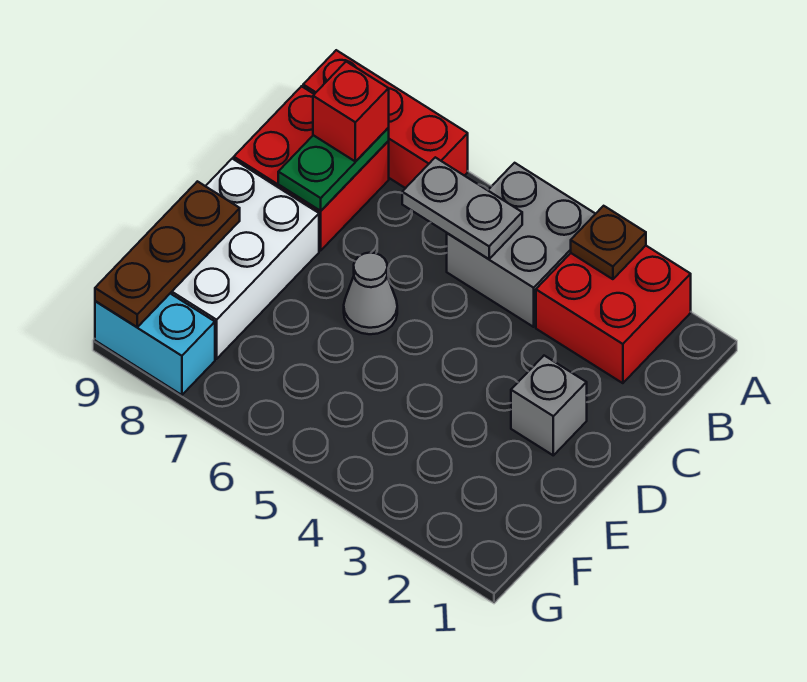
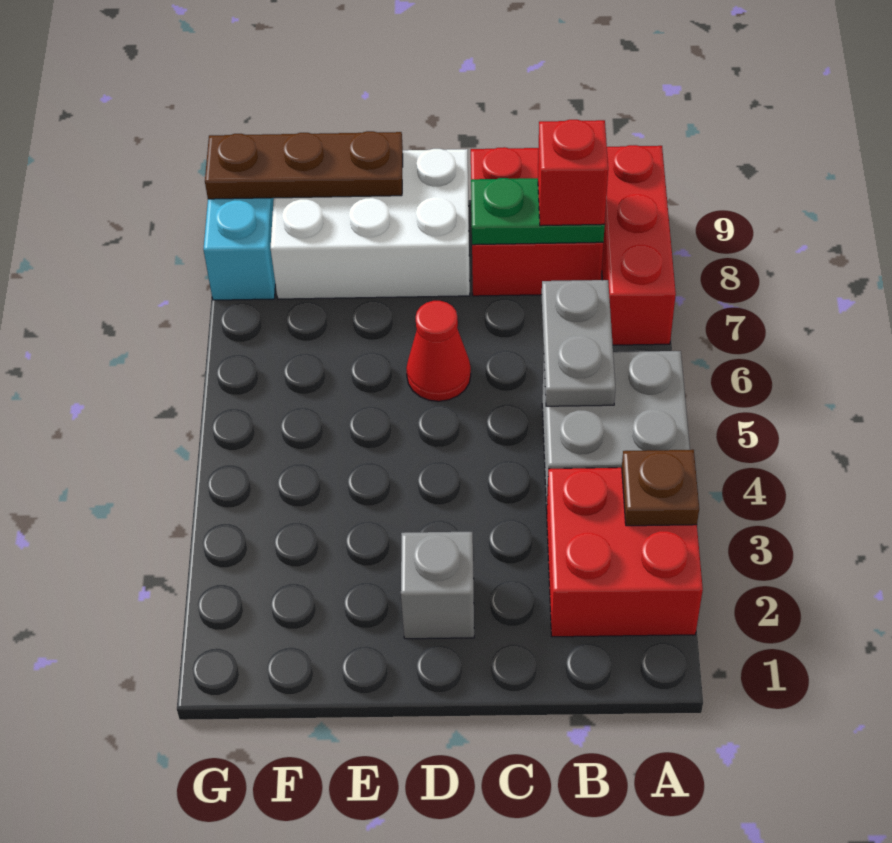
grey cone D6 level 1 -> red cone D6 level 1

